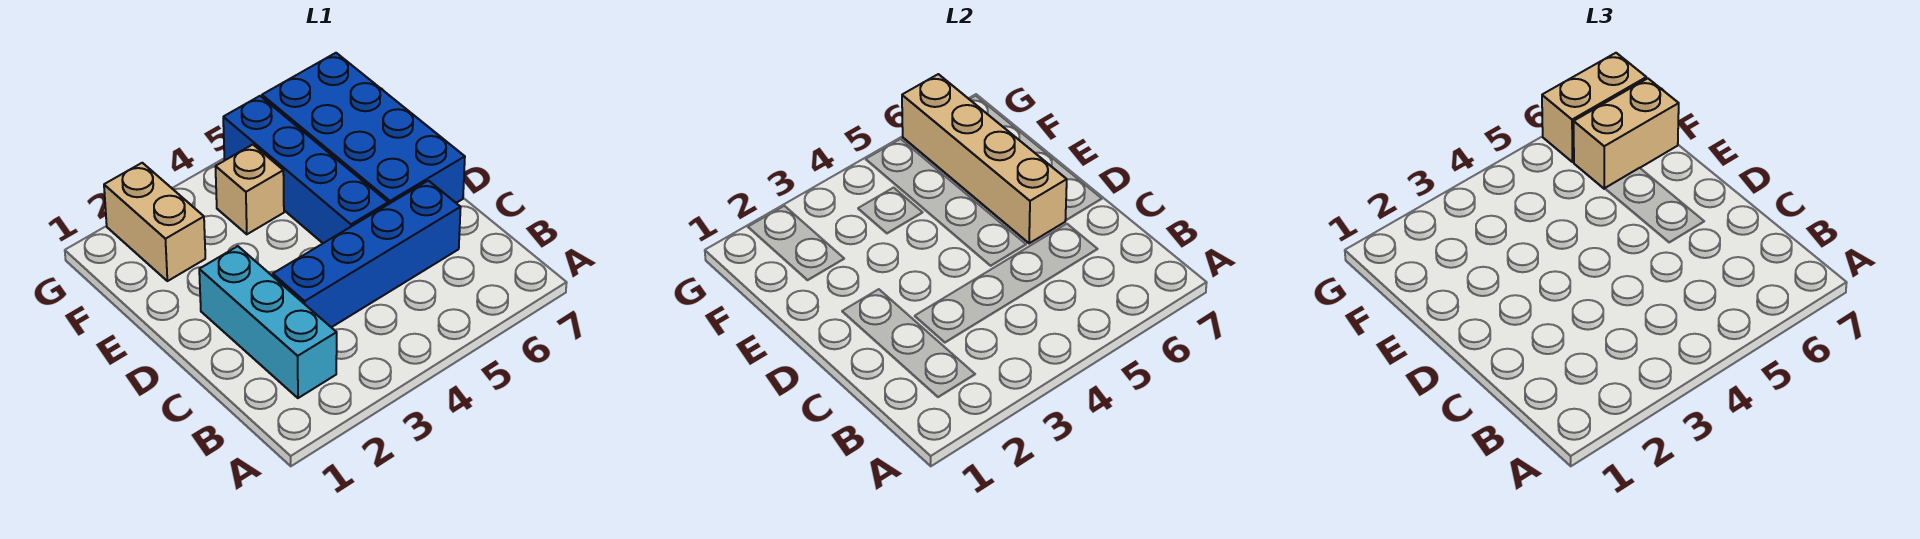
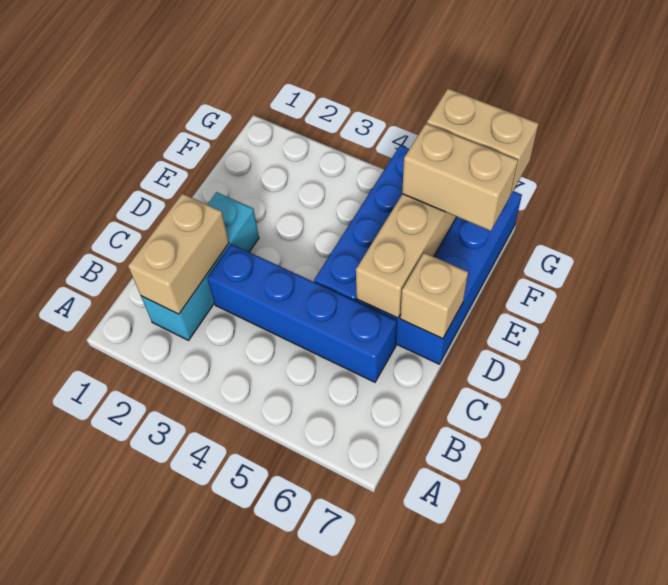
tan brick F2:G2 level 1 -> tan brick B2:C2 level 2
tan brick F4 level 1 -> tan brick D7 level 2

